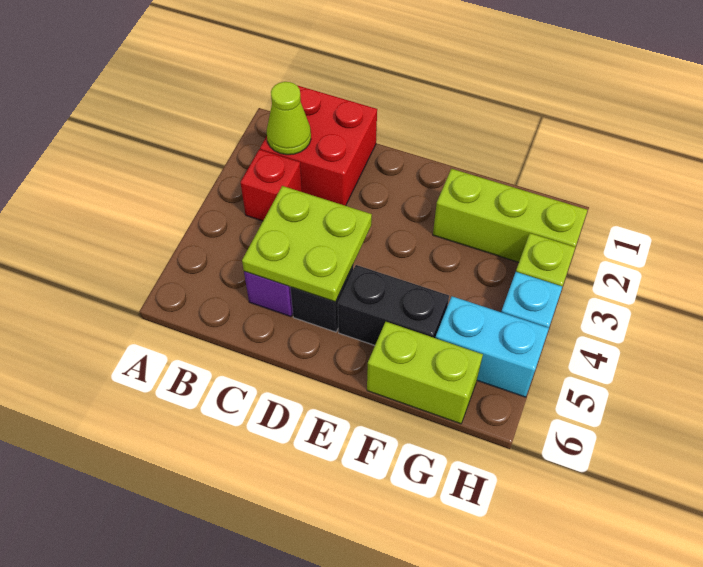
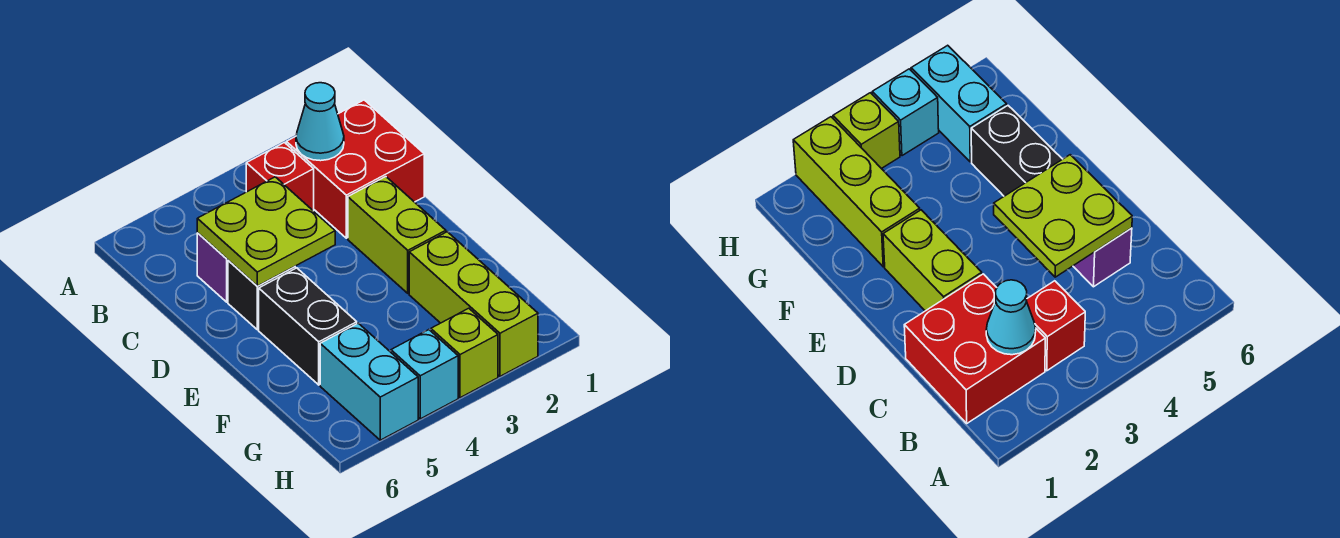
lime cone B2 level 2 -> cyan cone B2 level 2
lime brick F6:G6 level 1 -> lime brick D2:E2 level 1

